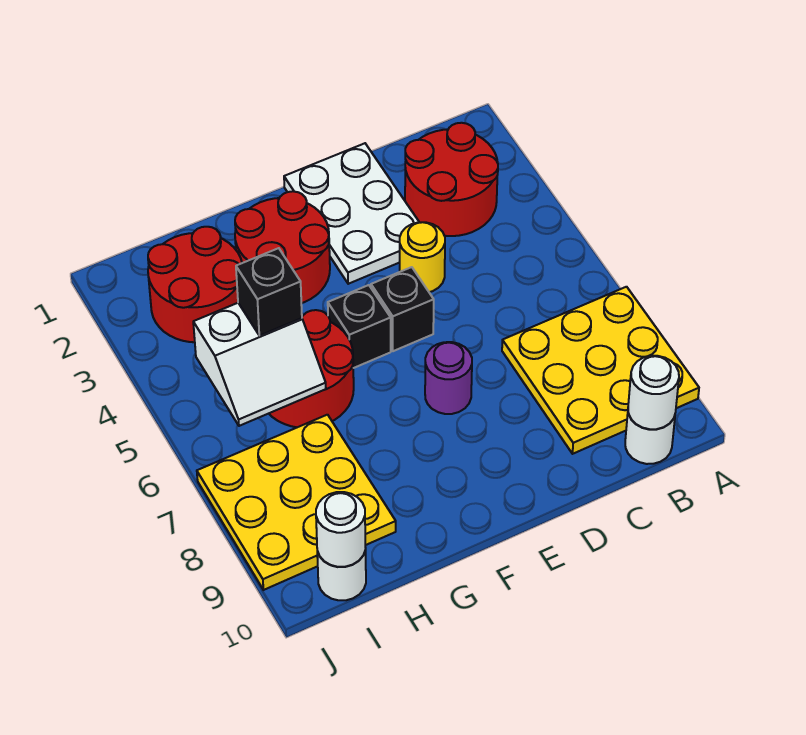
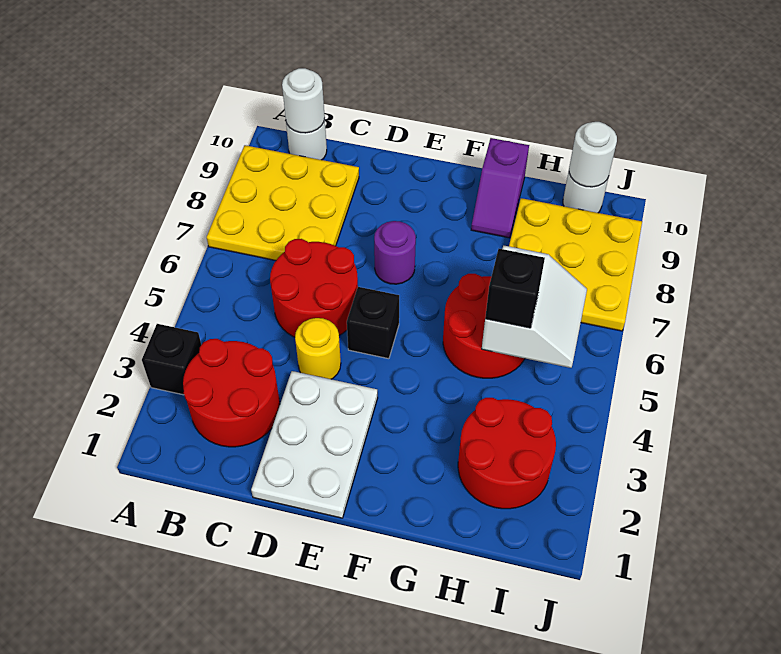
red round brick F2:G3 level 1 -> red round brick C5:D6 level 1
black brick F5 level 1 -> black brick A3 level 1
none -> purple slope G9:G10 level 1 top 10
white slope H5:I6 level 2 top 5 -> white slope H5:I6 level 2 top H

